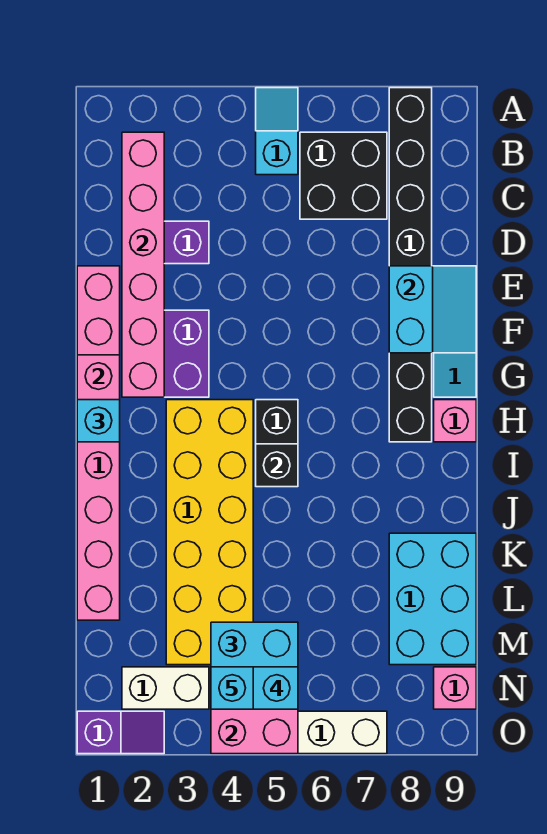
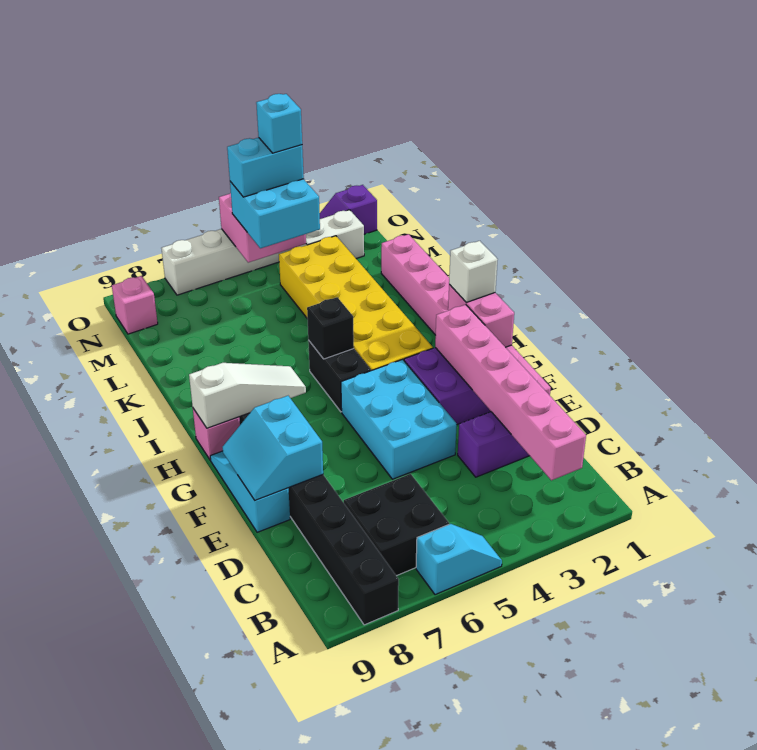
cyan slope A5:B5 level 1 top B -> cyan slope A5:A6 level 1 top 6
cyan brick H1 level 3 -> white brick H1 level 3
none -> white slope H7:H9 level 2 top 9
cyan brick K8:M9 level 1 -> cyan brick E4:G5 level 1

